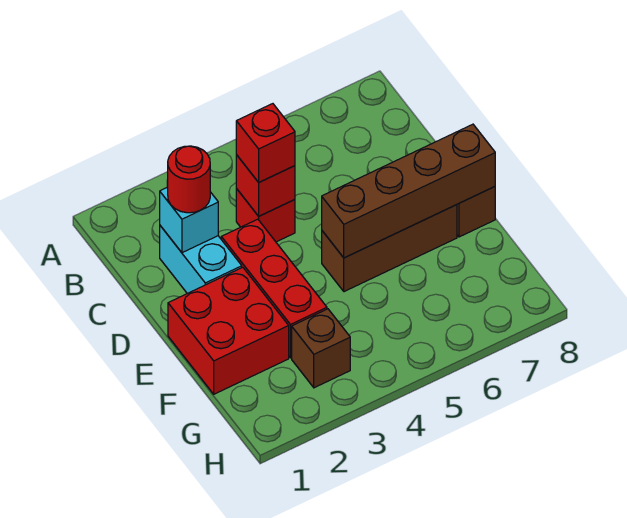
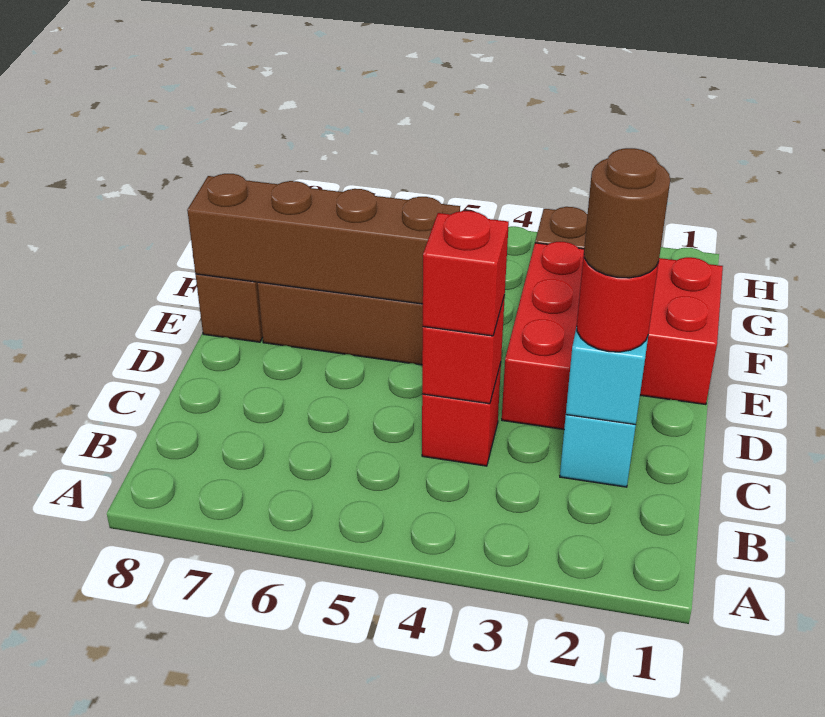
none -> brown round brick C2 level 4

